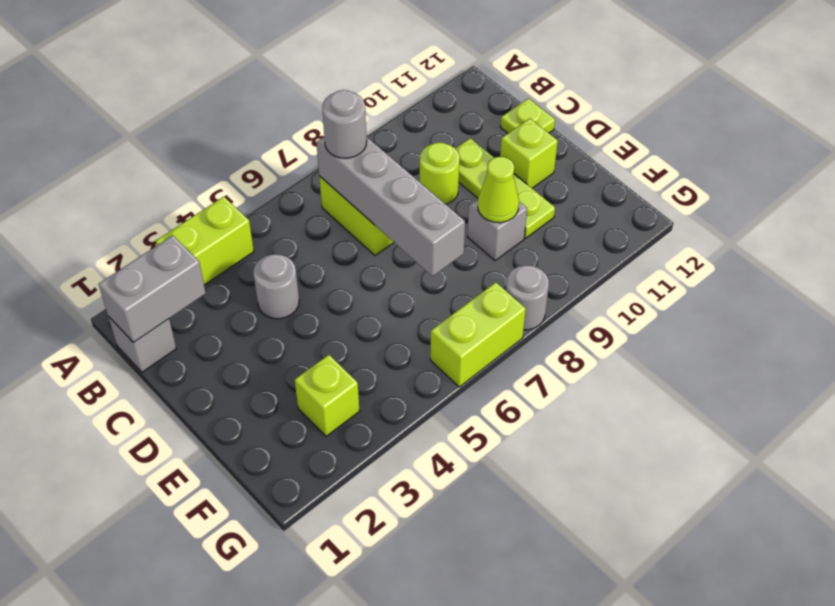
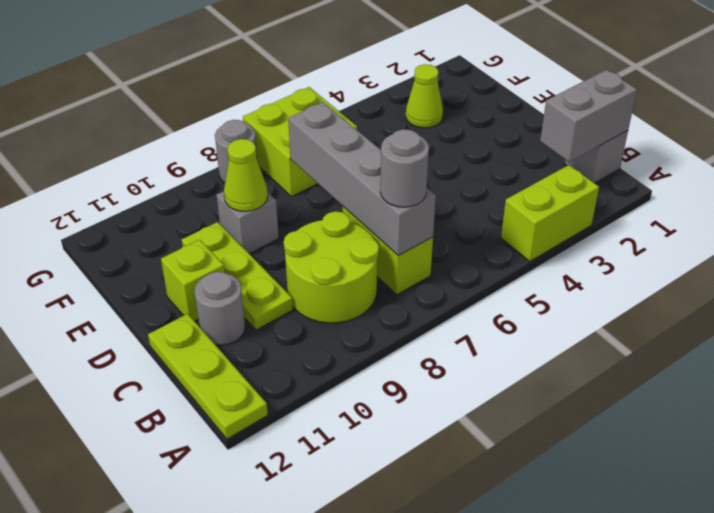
grey round brick C4 level 1 -> grey round brick C11 level 1
lime round brick C9 level 1 -> lime round brick B8:C9 level 1
lime plate C12 level 1 -> lime plate A12:C12 level 1
lime brick F3 level 1 -> lime cone F3 level 1
lime brick G6:G7 level 1 -> lime brick F6:G7 level 1

